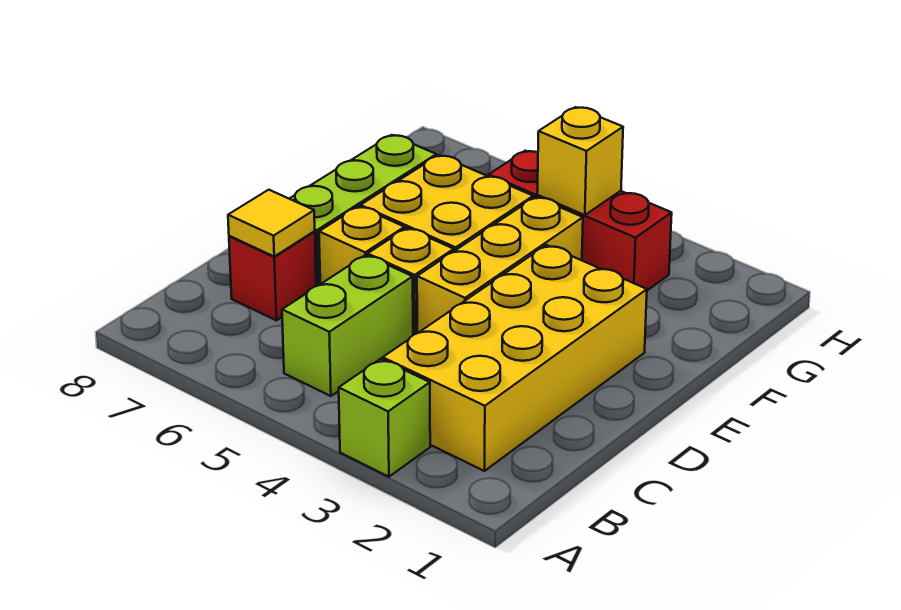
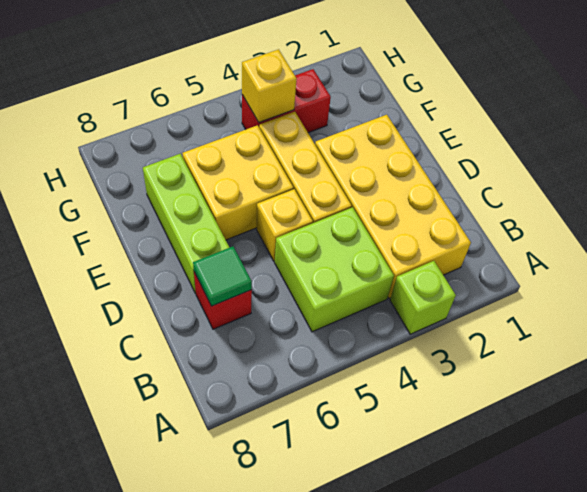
lime brick B5:C5 level 1 -> lime brick B4:C5 level 1
yellow tile C7 level 2 -> green tile C7 level 2
yellow brick D6 level 1 -> none
red brick G3:G5 level 1 -> red brick G3:G4 level 1

